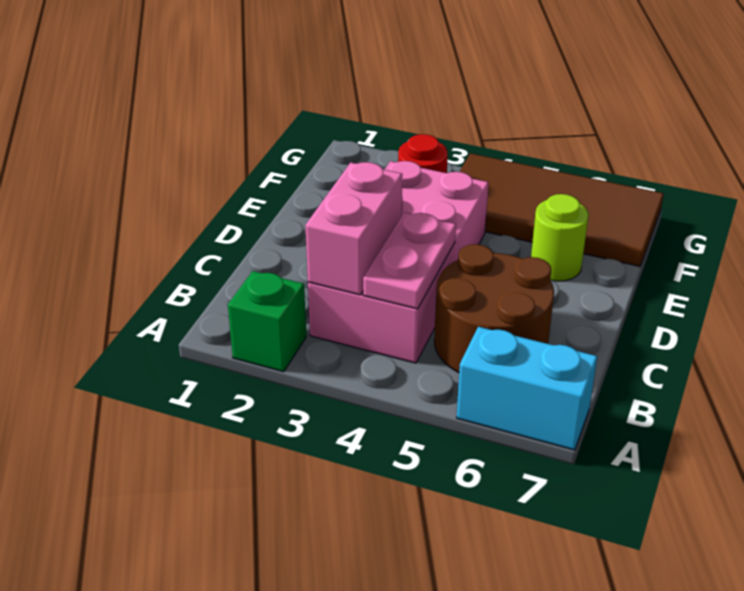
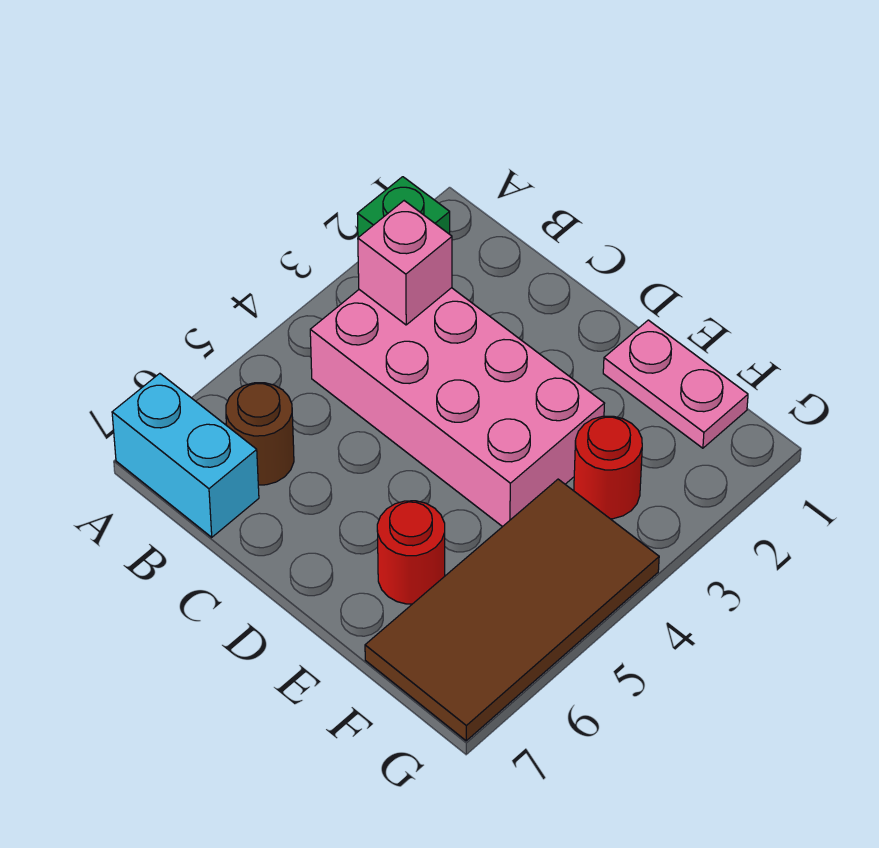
cyan brick A6:A7 level 1 -> cyan brick A7:B7 level 1
pink brick B3:C3 level 2 -> pink brick B3 level 2
pink plate B4:C4 level 2 -> pink plate E1:F1 level 1
brown round brick B5:C6 level 1 -> brown round brick B6 level 1
lime round brick E6 level 1 -> red round brick E6 level 1

